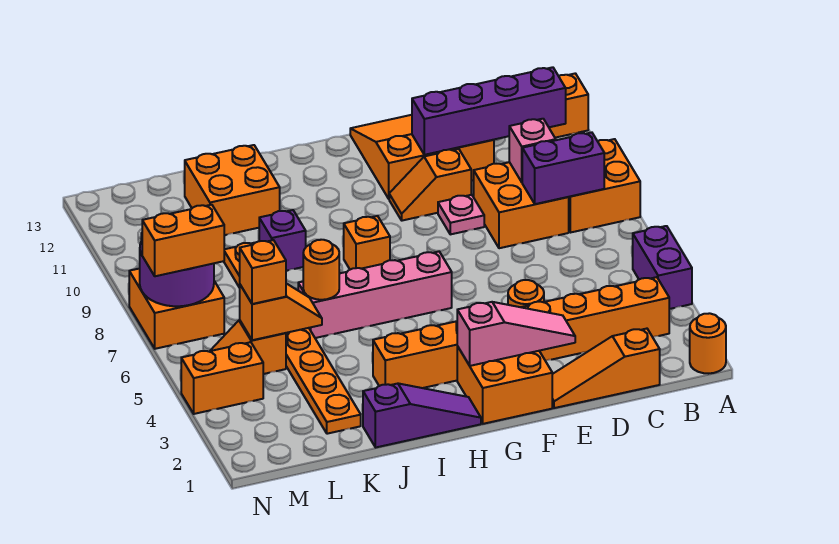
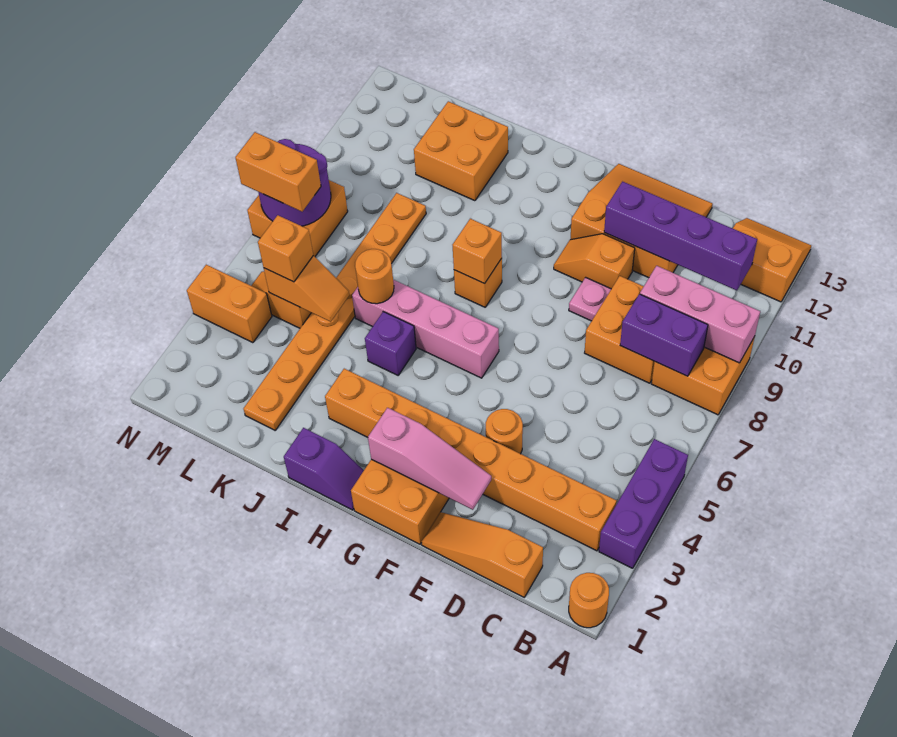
purple brick A4:A5 level 1 -> purple brick A3:A5 level 1
pink brick C9 level 2 -> pink brick A9:C9 level 2
purple slope H1:J1 level 1 top J -> purple slope H1:I1 level 1 top I
none -> orange brick H8 level 2
purple brick J9 level 1 -> purple brick I5 level 1

